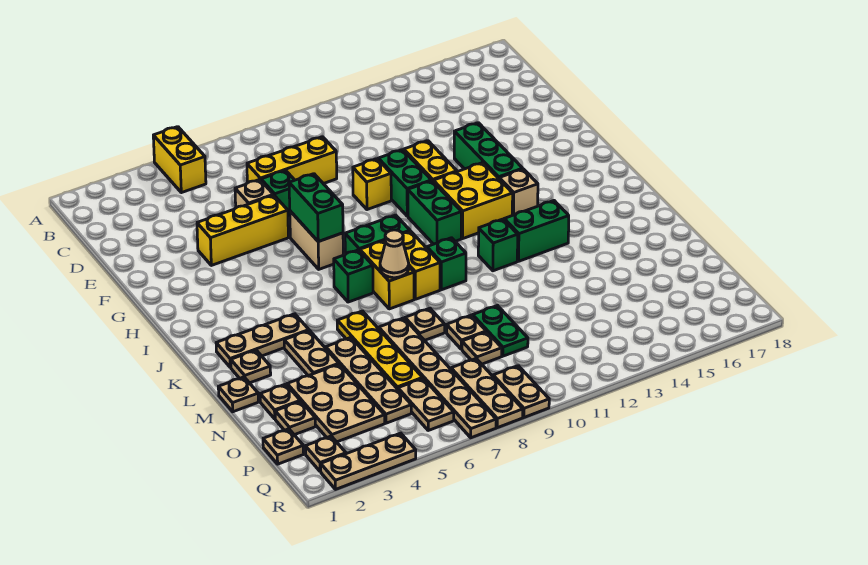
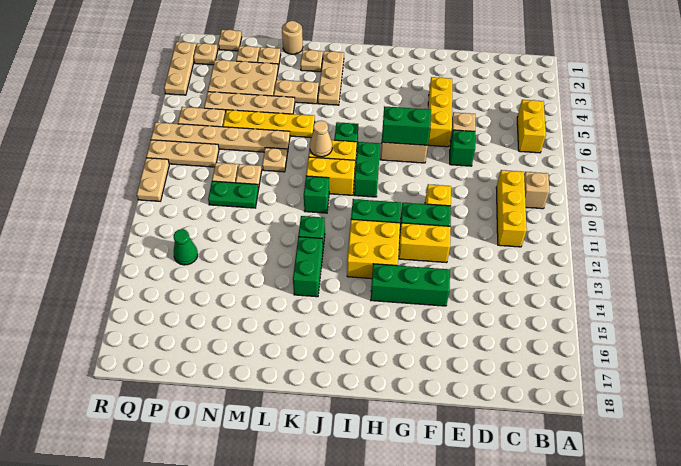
yellow brick A5:B5 level 1 -> yellow brick B5:B6 level 1
yellow brick D7:D9 level 1 -> yellow brick C9:C11 level 1
tan brick I14 level 1 -> tan brick B9 level 1
tan plate M1 level 1 -> tan round brick M1 level 1
none -> green cone P13 level 1
tan plate Q9:R9 level 1 -> tan plate R9:R10 level 1

